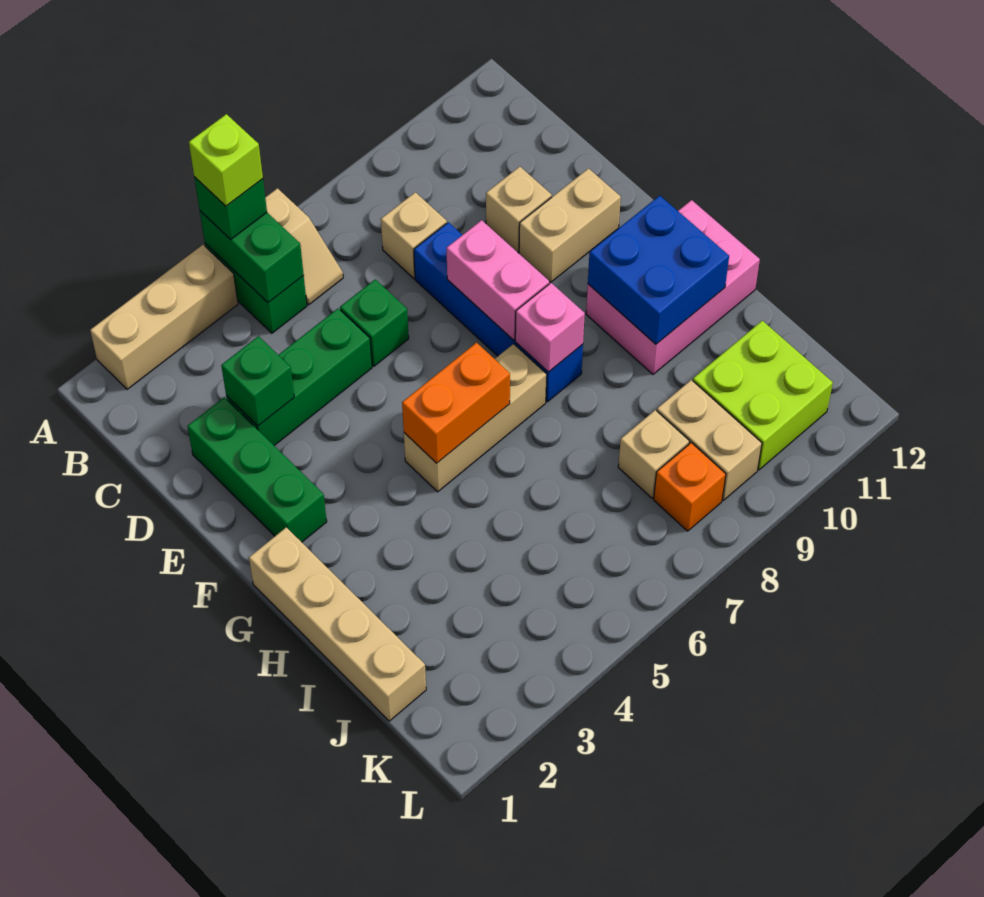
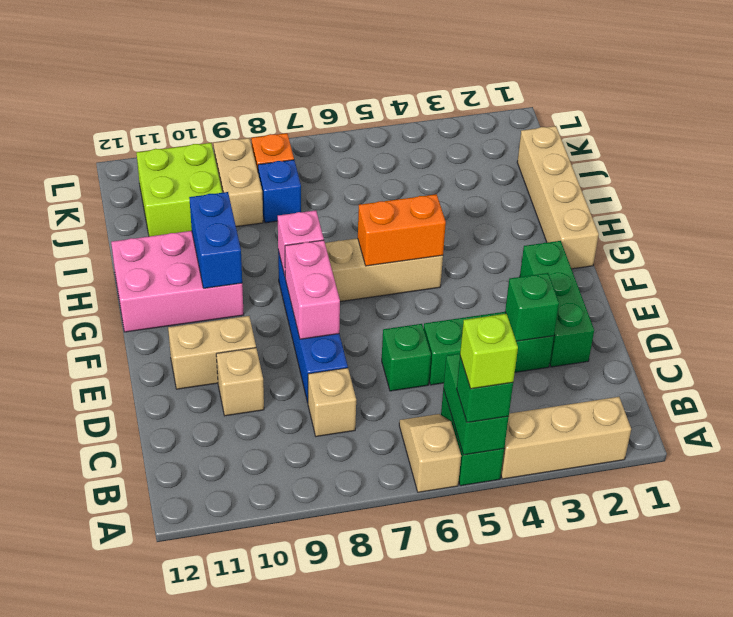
blue brick G10:H11 level 2 -> blue brick G10:H10 level 2
tan brick J8 level 1 -> blue brick J8 level 1

